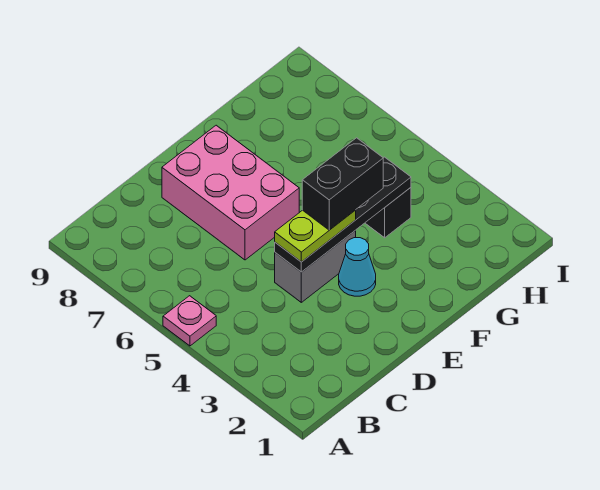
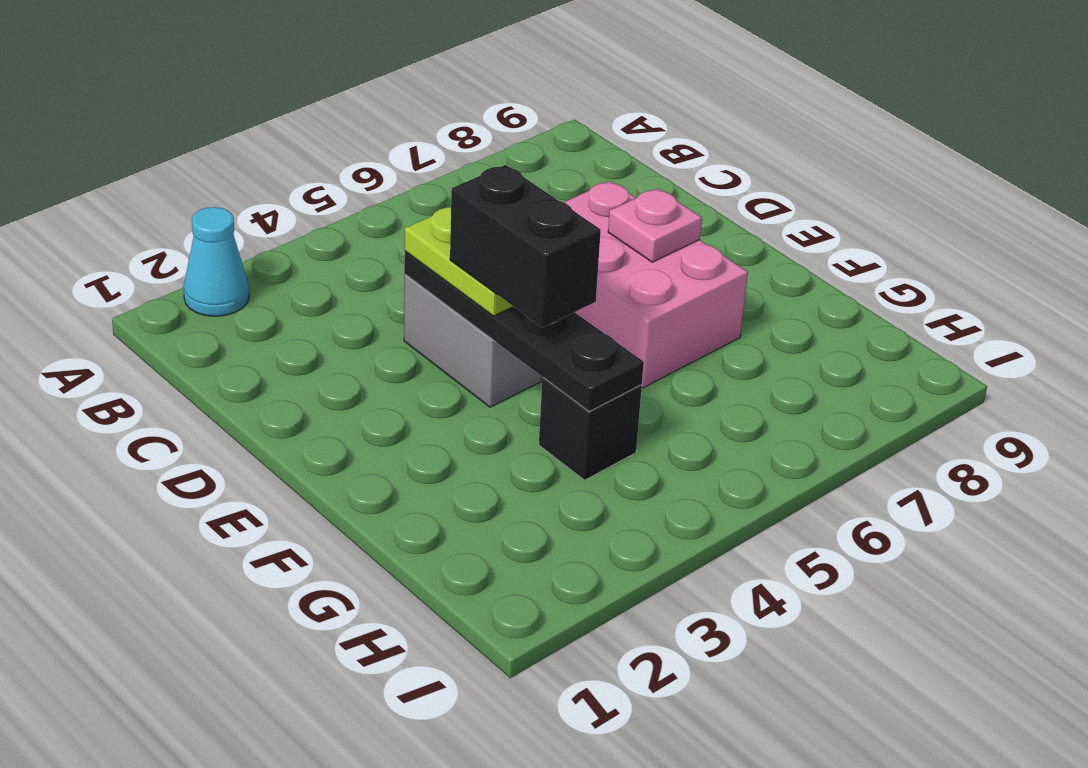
pink plate A5 level 1 -> pink plate E7 level 2
pink brick D6:E8 level 1 -> pink brick D6:F7 level 1
cyan cone E3 level 1 -> cyan cone A2 level 1

